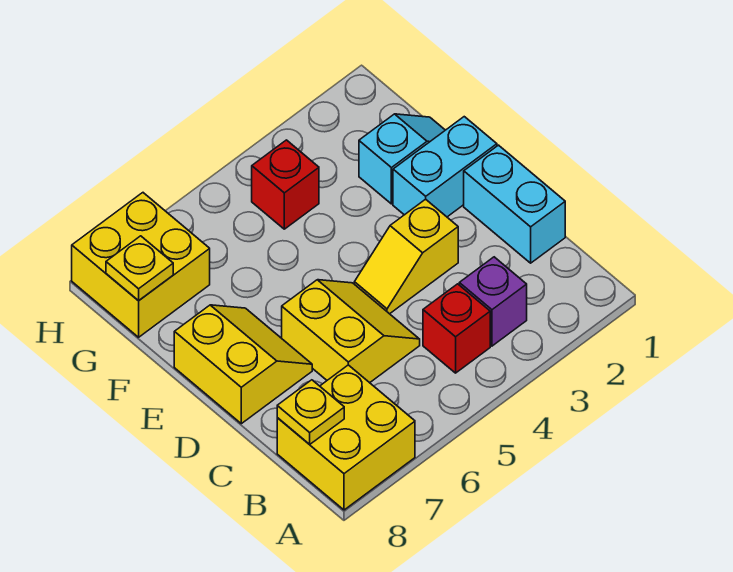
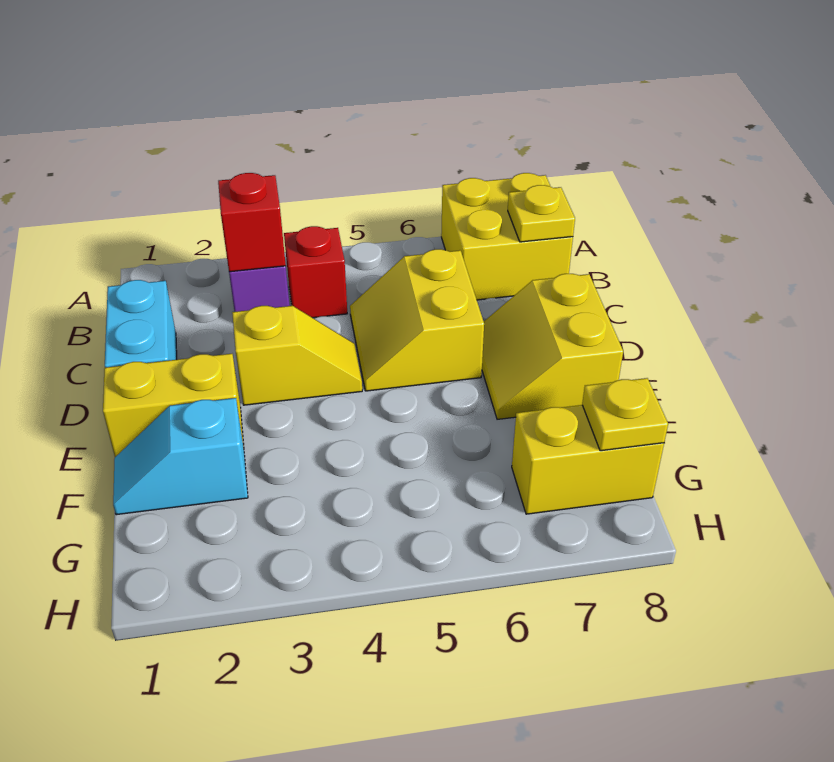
cyan brick E1:E2 level 1 -> yellow brick E1:E2 level 1
red brick G4 level 1 -> red brick B3 level 2
yellow brick G7:H8 level 1 -> yellow brick G7:G8 level 1

